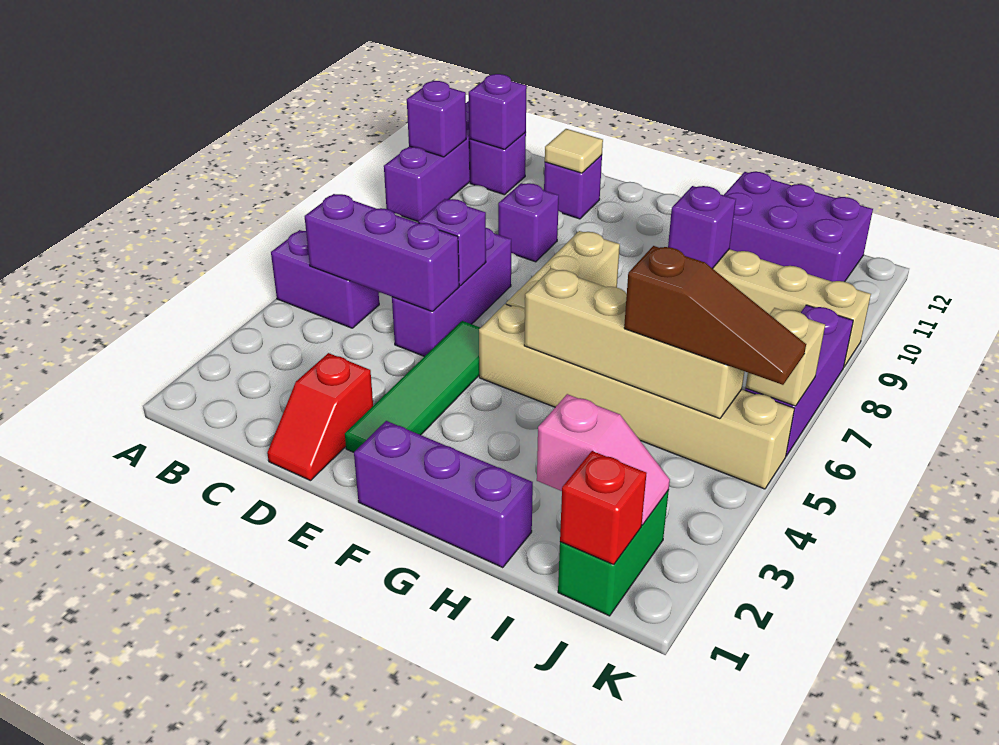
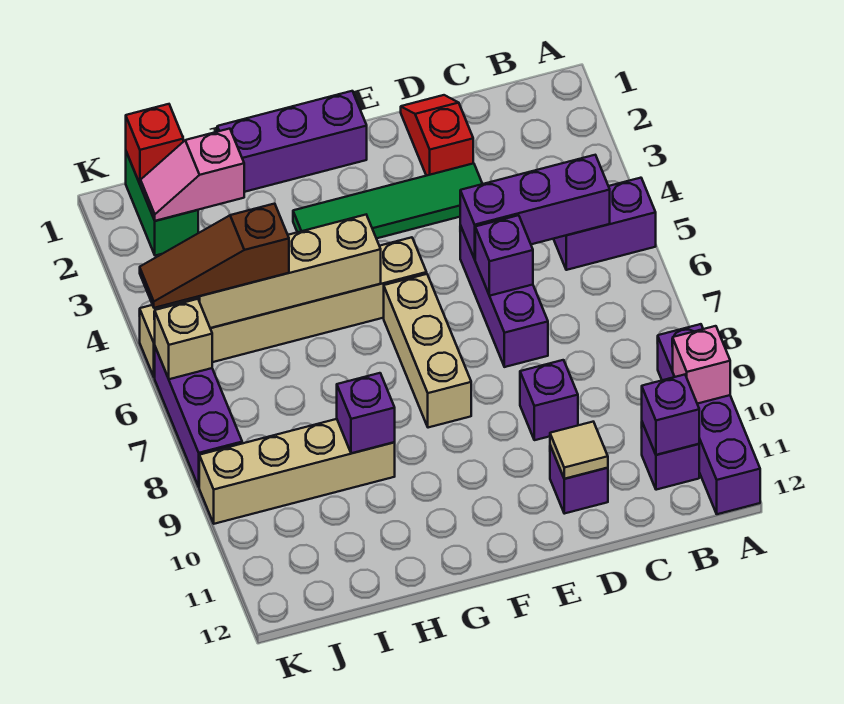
purple brick A10 level 2 -> pink brick A10 level 2
green tile E2:E5 level 1 -> green tile D3:G3 level 1
purple brick H11:J12 level 1 -> none

